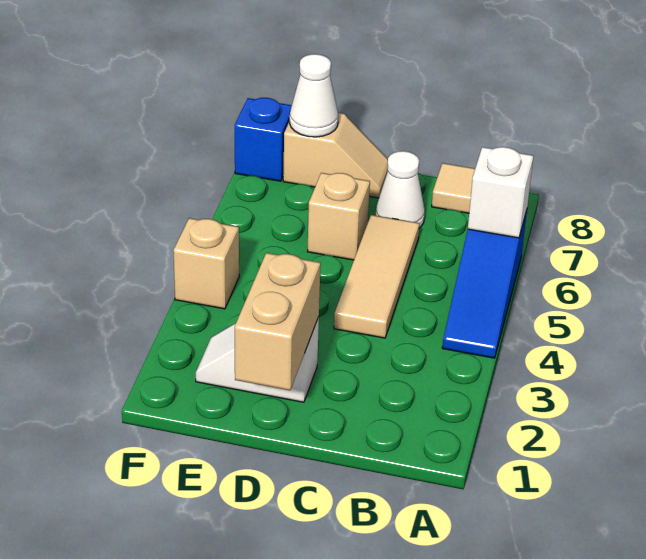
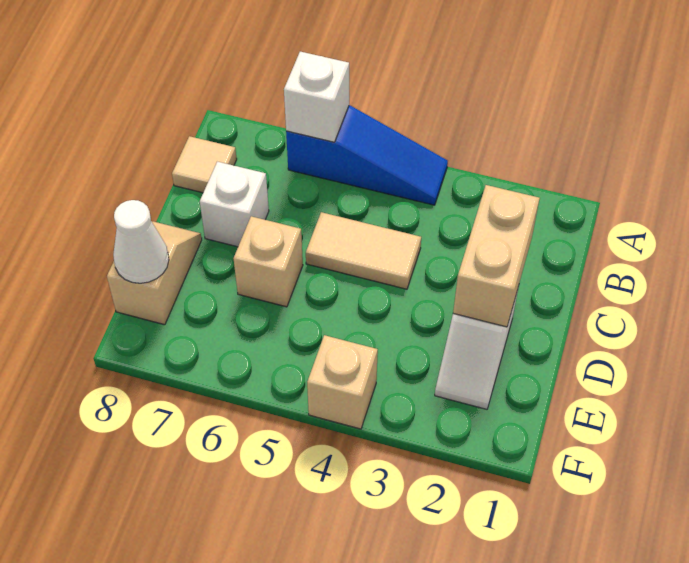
tan tile C4:C6 level 1 -> tan tile C4:C5 level 1
white cone C7 level 1 -> white brick C7 level 1
tan brick D1:D2 level 2 -> tan brick C2:D2 level 2
blue brick F8 level 1 -> none

